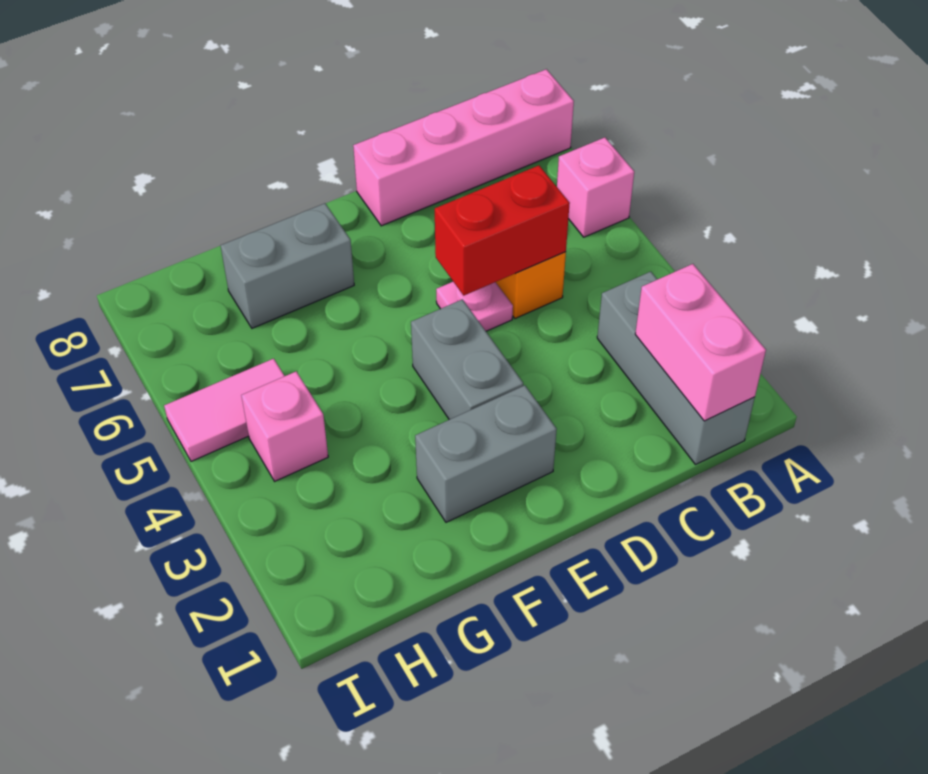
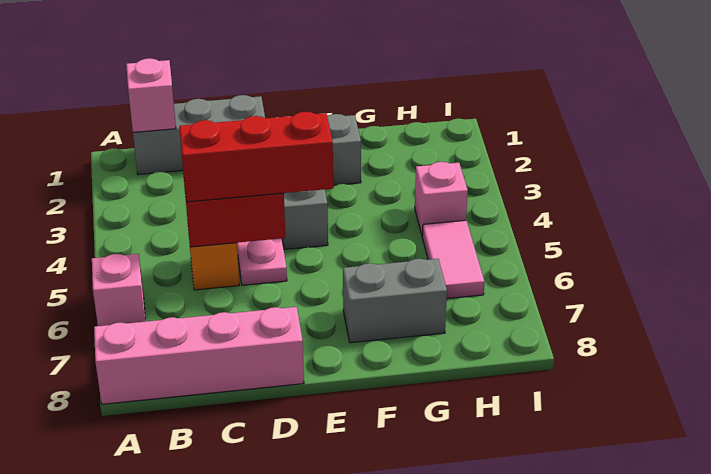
grey brick B1:B3 level 1 -> grey brick B1:D1 level 1
pink brick B1:B2 level 2 -> pink brick B1 level 2
none -> red brick C5:E5 level 3
pink tile H5:I5 level 1 -> pink tile H5:H6 level 1

